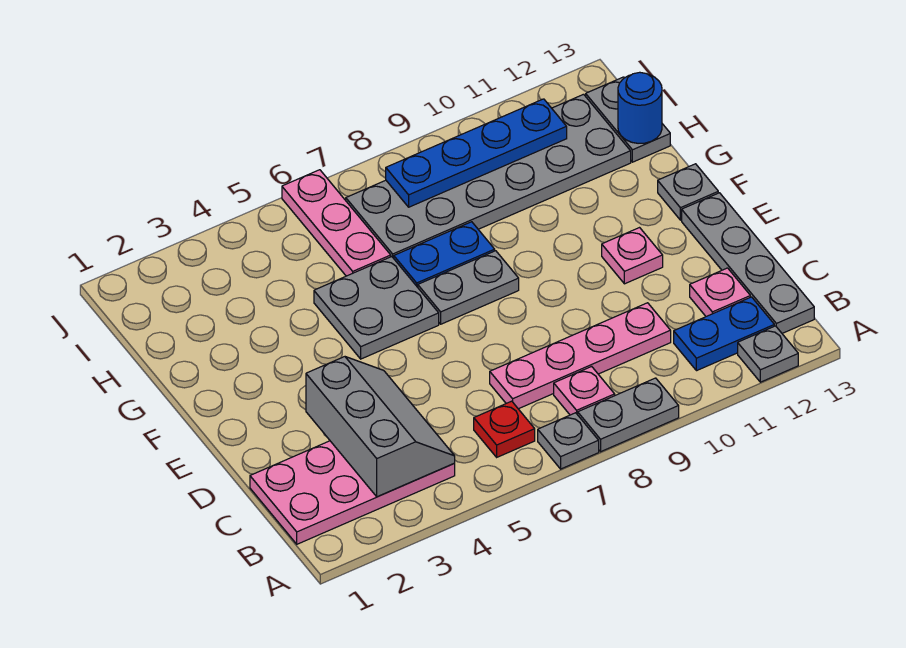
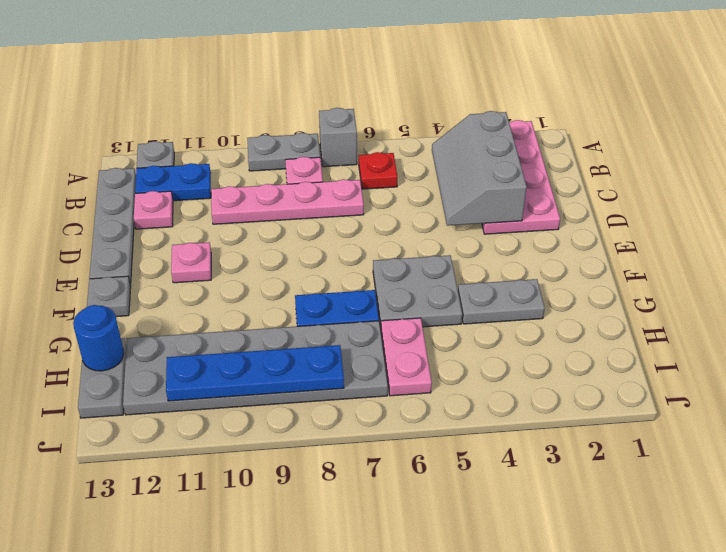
grey plate A7 level 1 -> grey brick A7 level 1
pink plate B1:C4 level 1 -> pink plate A2:D3 level 1
grey plate F7:F8 level 1 -> grey plate G3:G4 level 1
pink plate H6:J6 level 1 -> pink plate H6:I6 level 1

